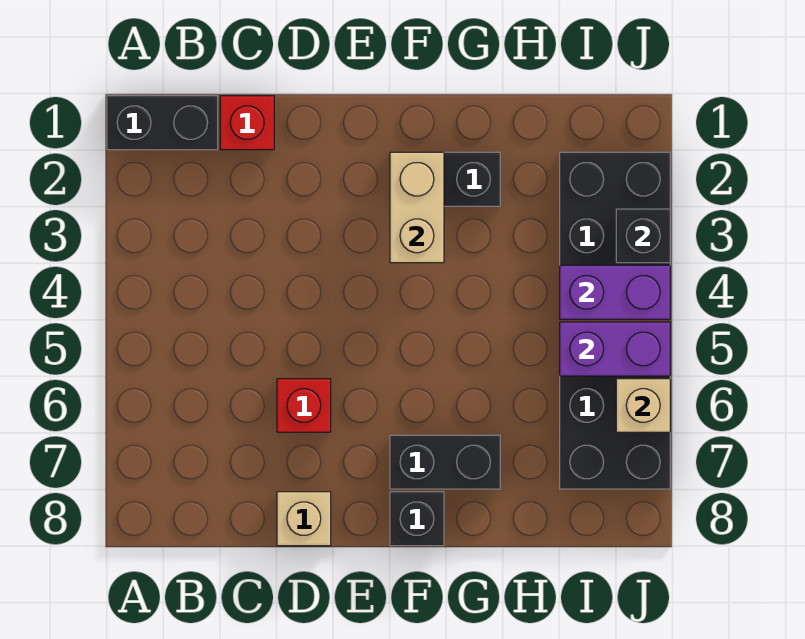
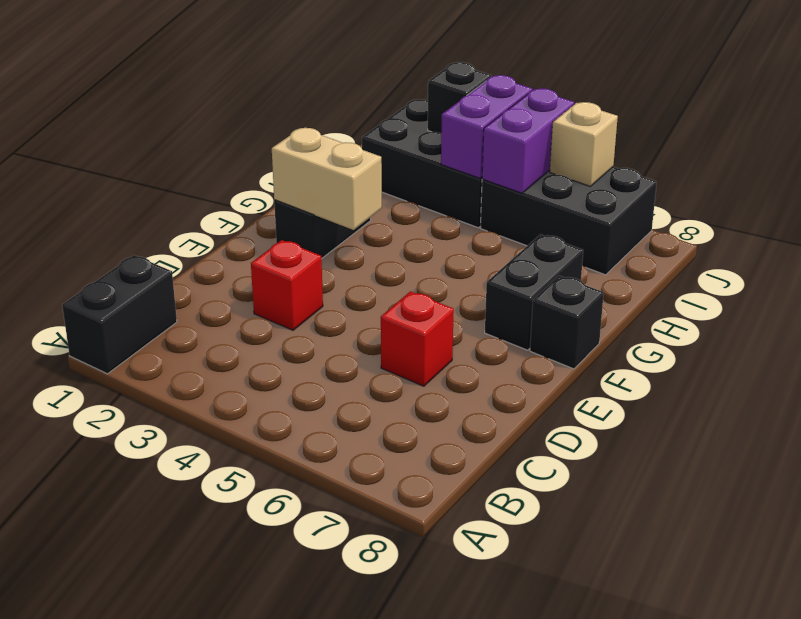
red brick C1 level 1 -> red brick D3 level 1
tan brick D8 level 1 -> none

